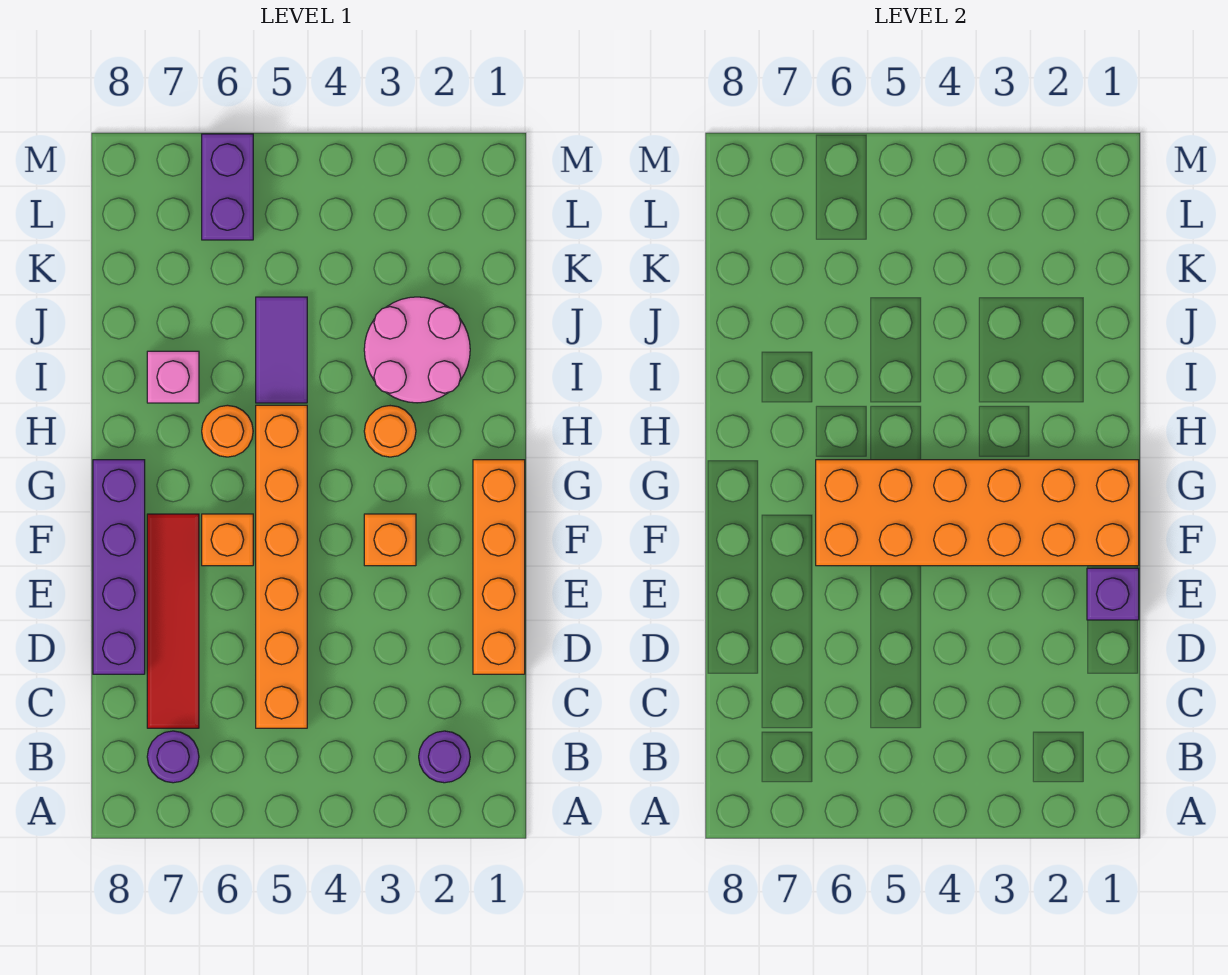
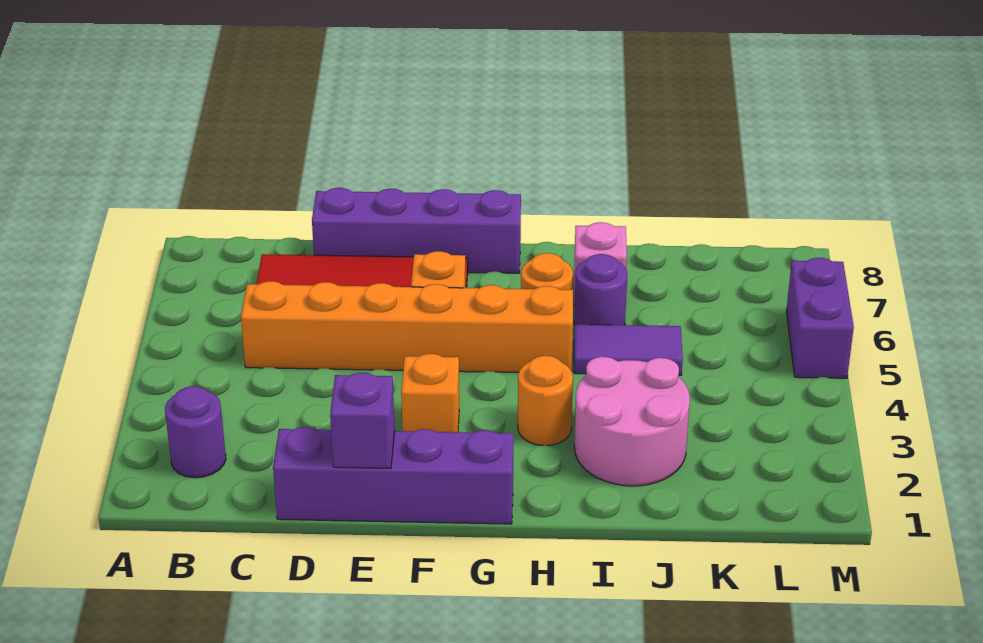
purple round brick B7 level 1 -> purple round brick I6 level 1
orange brick D1:G1 level 1 -> purple brick D1:G1 level 1
orange brick F1:G6 level 2 -> none
purple brick L6:M6 level 1 -> purple brick M5:M6 level 1

